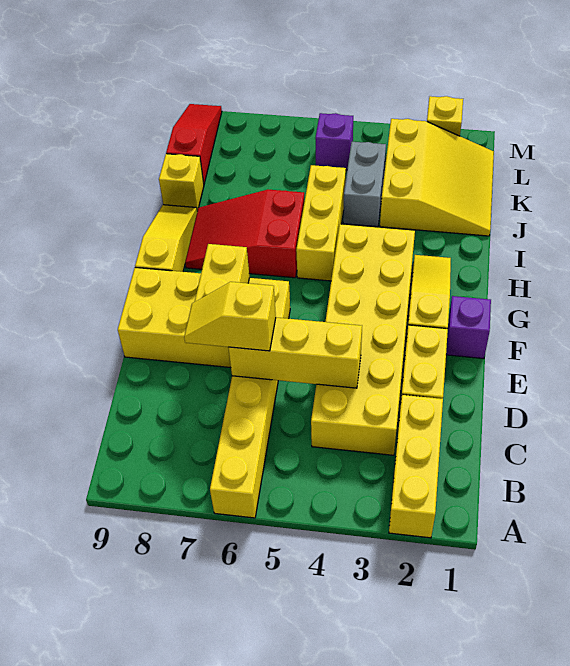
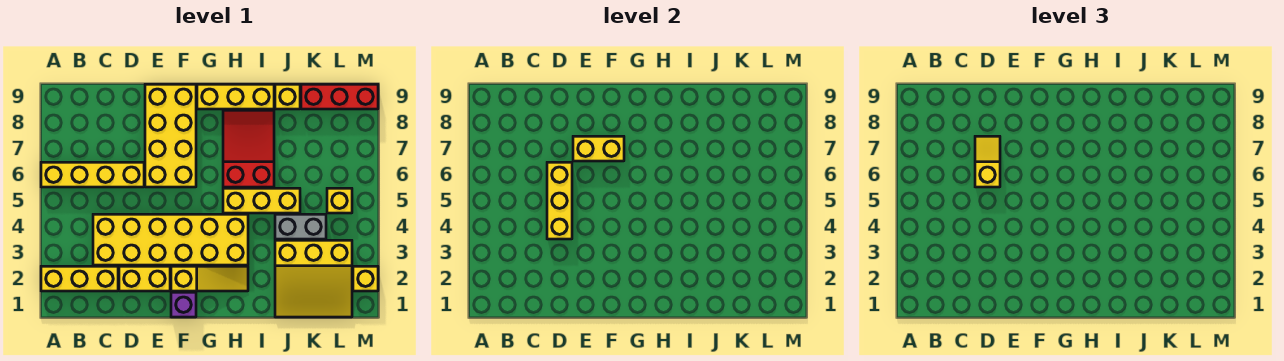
yellow slope G9:I9 level 1 top G -> yellow brick G9:I9 level 1
red slope K9:M9 level 1 top K -> red brick K9:M9 level 1
purple brick L5 level 1 -> yellow brick L5 level 1

